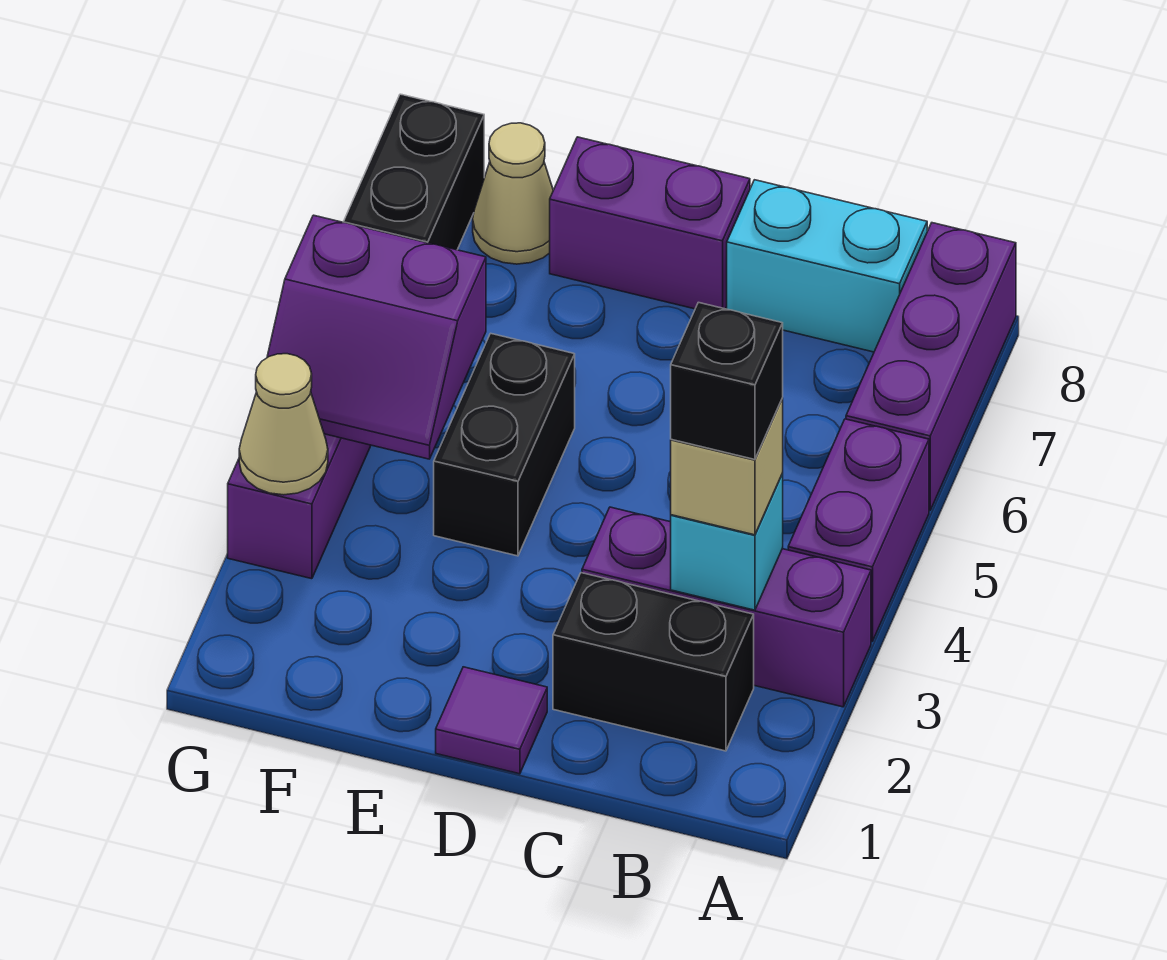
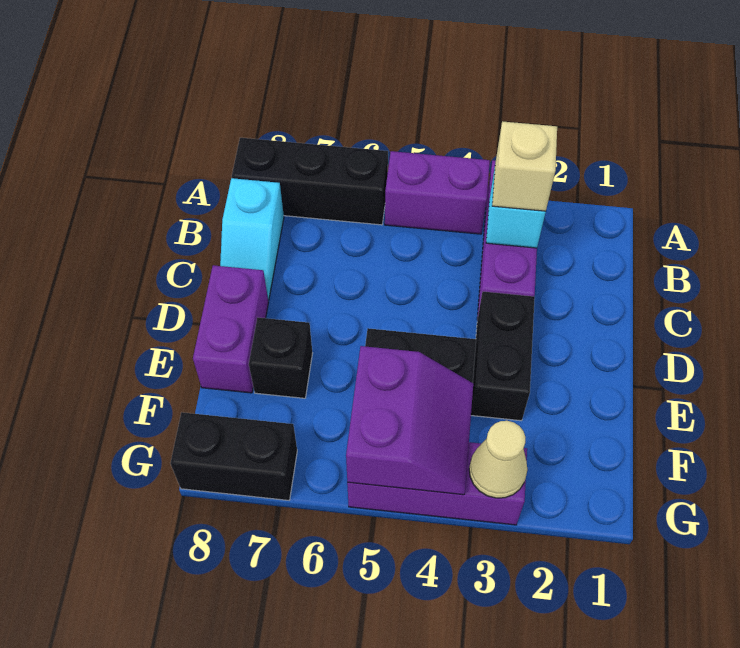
purple brick A6:A8 level 1 -> black brick A6:A8 level 1
black brick B2:C2 level 1 -> black brick D3:E3 level 1
black brick B3 level 4 -> black brick E7 level 1
cyan brick B8:C8 level 1 -> cyan slope B8:C8 level 1 top B
purple tile D1 level 1 -> none
tan cone F8 level 1 -> none

